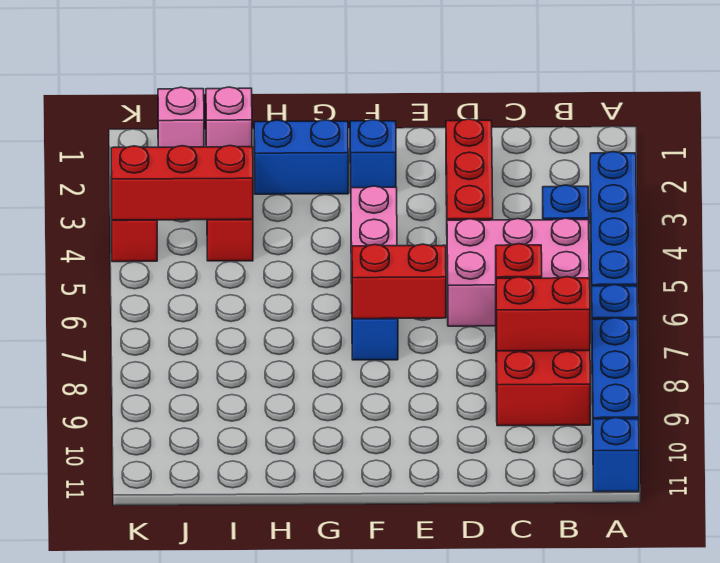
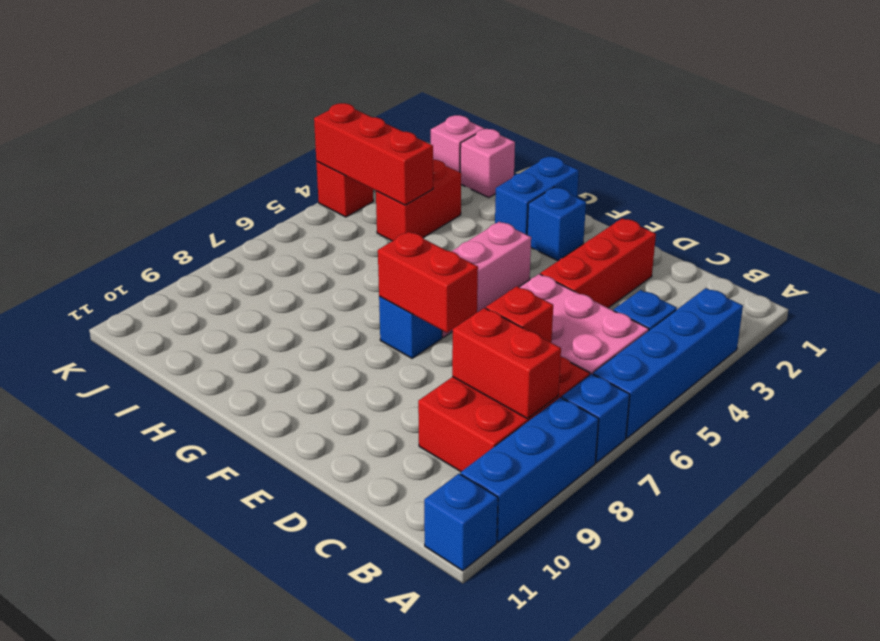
blue brick G2:H2 level 1 -> blue brick G1:G2 level 1

